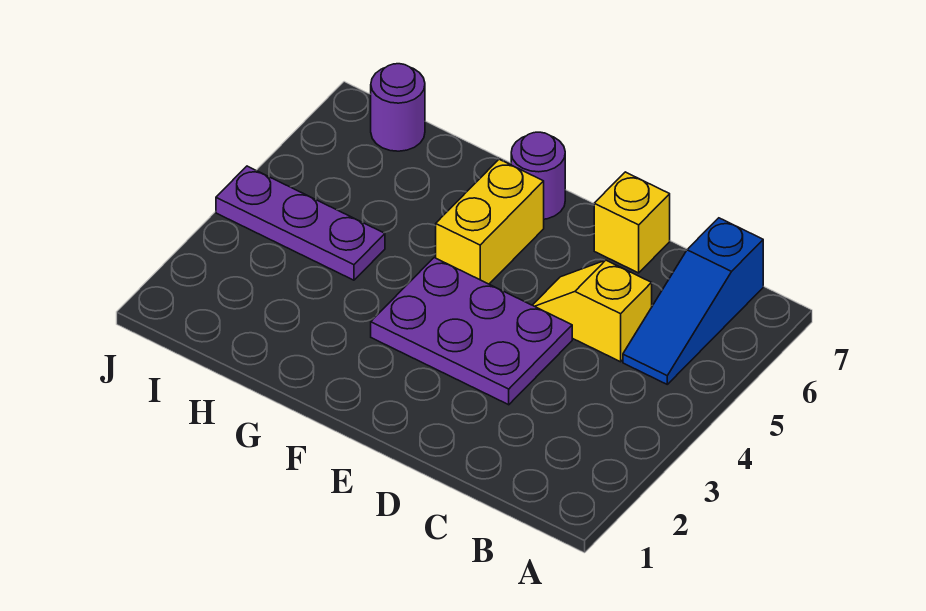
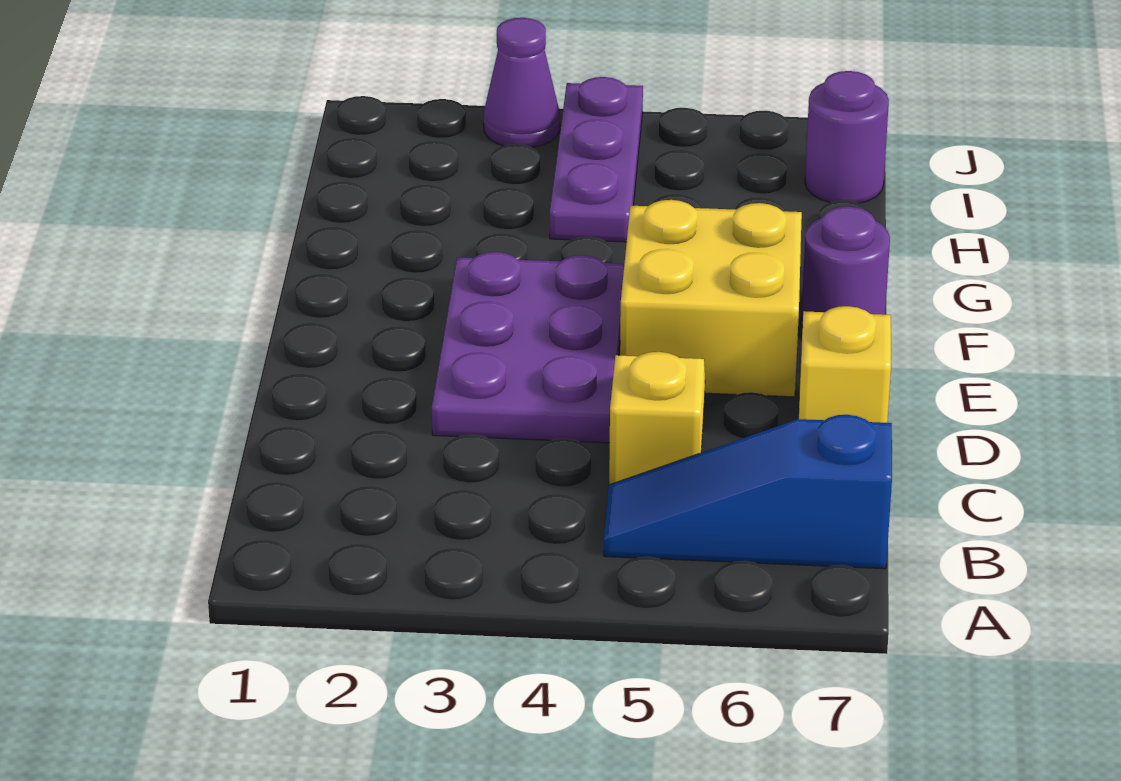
yellow brick F5:F6 level 1 -> yellow brick E5:F6 level 1
none -> purple cone J3 level 1

